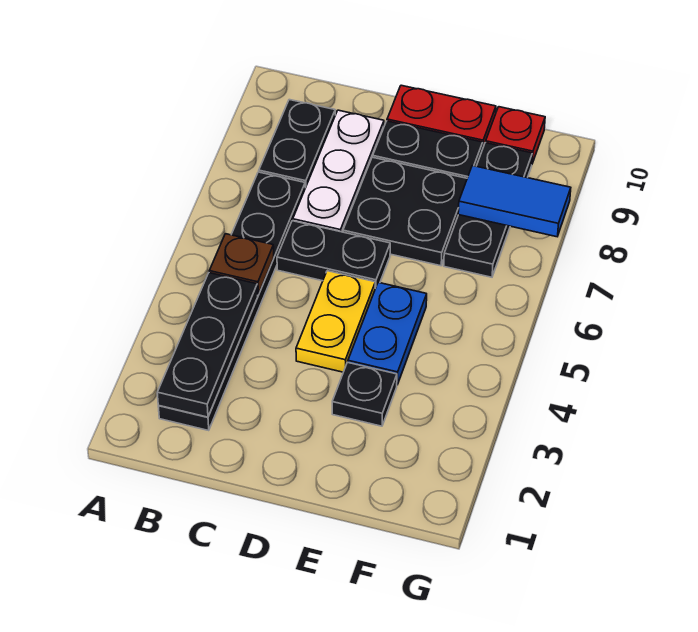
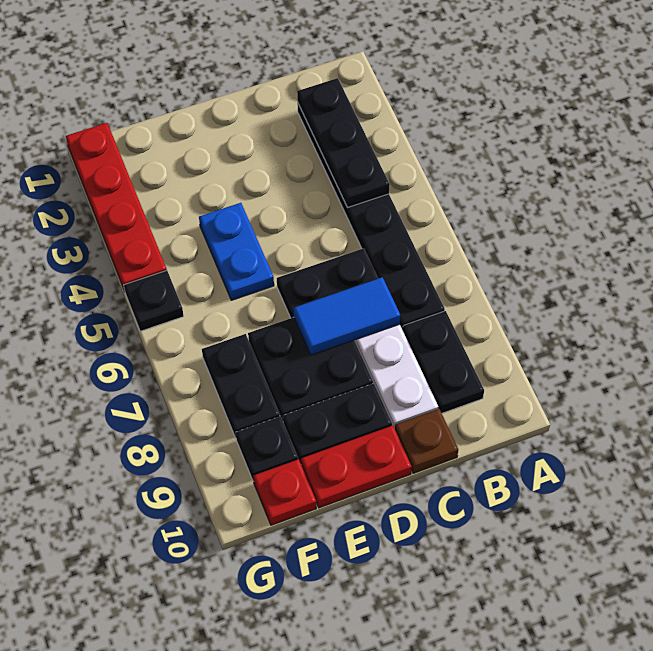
brown plate B5 level 2 -> brown plate C10 level 1
yellow plate D4:D5 level 1 -> none
black plate E3 level 1 -> black plate G5 level 1
blue tile F8:G8 level 2 -> blue tile C7:D7 level 2
none -> red plate G1:G4 level 1

